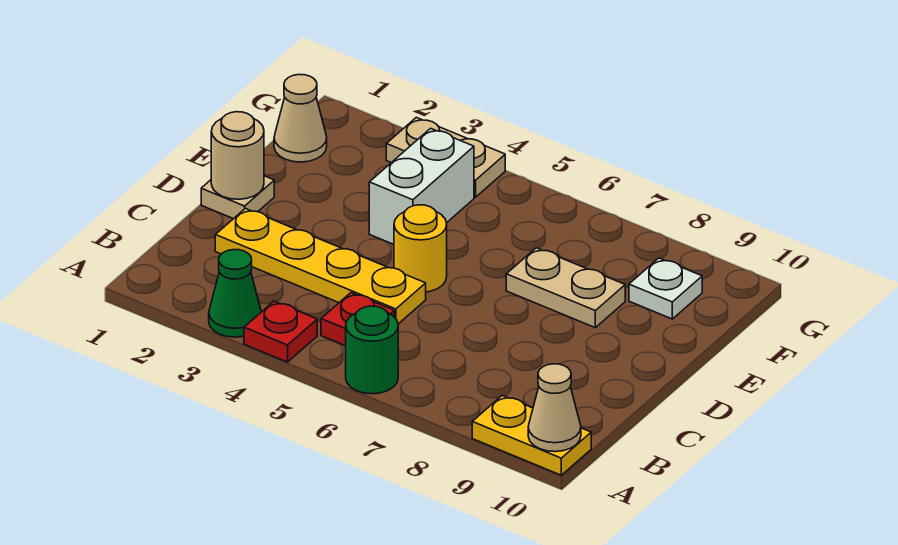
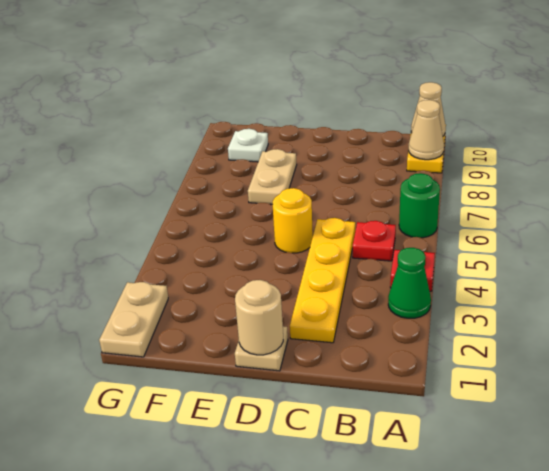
white brick E4:F4 level 1 -> none
tan cone F1 level 1 -> tan cone A9 level 2
tan plate G3:G4 level 1 -> tan plate G1:G2 level 1

